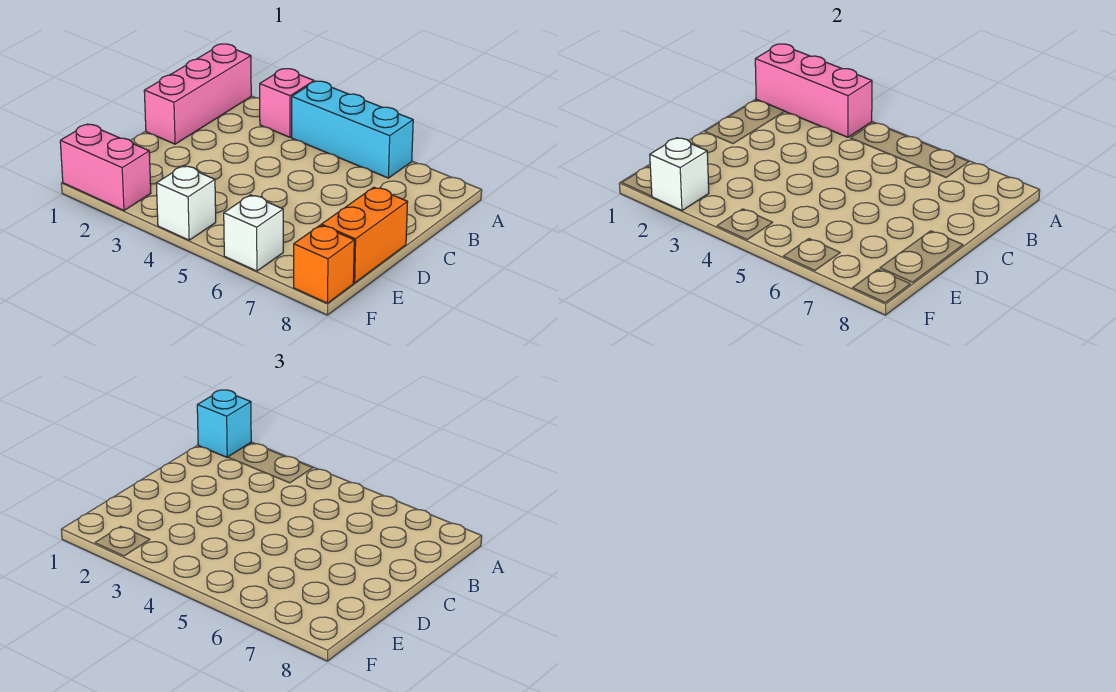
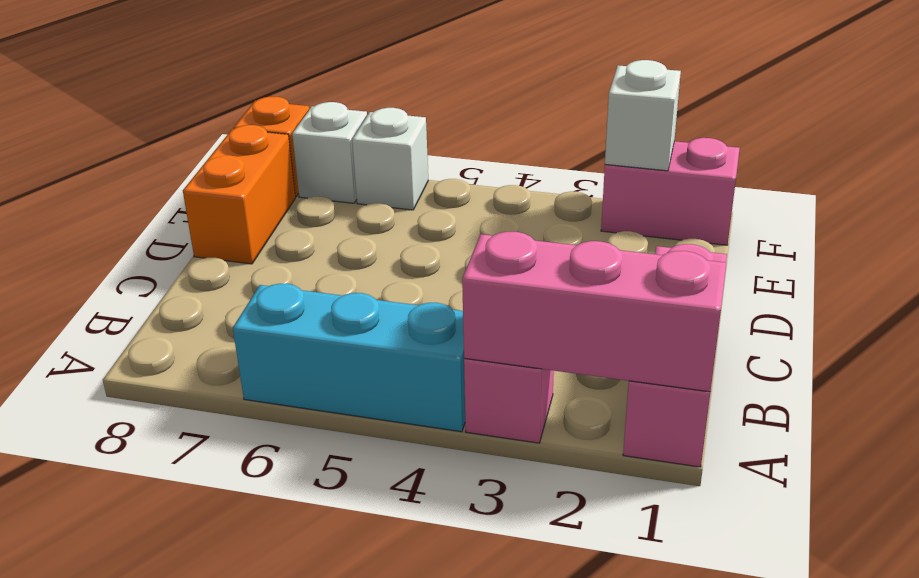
cyan brick A1 level 3 -> none
white brick F4 level 1 -> white brick F7 level 1

